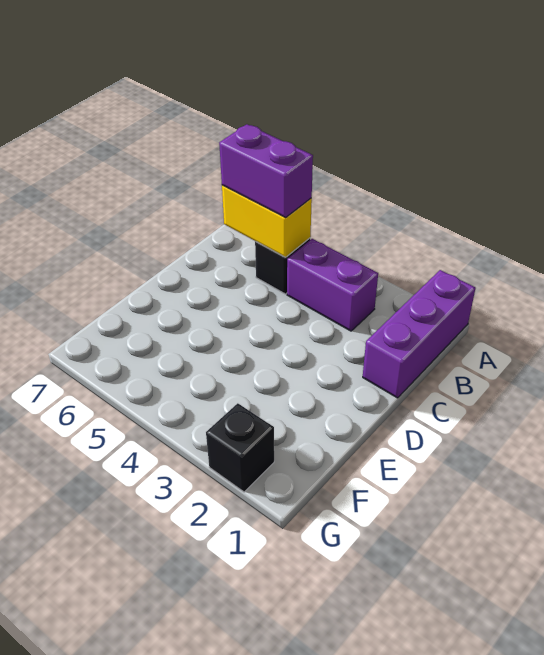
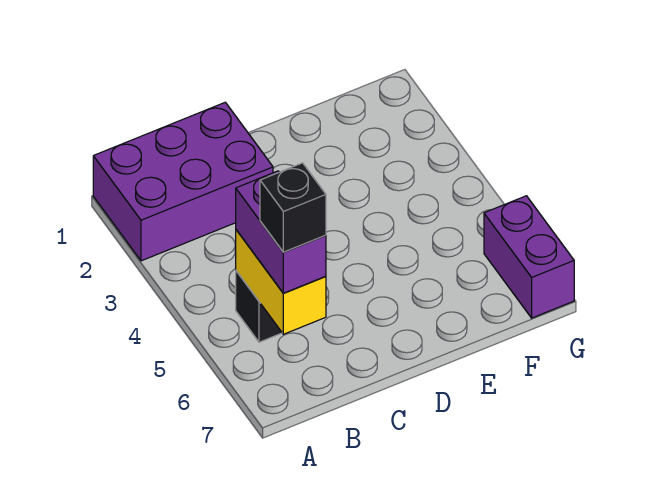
purple brick A1:C1 level 1 -> purple brick A1:C2 level 1
purple brick B3:B4 level 1 -> purple brick G6:G7 level 1
black brick G2 level 1 -> black brick B6 level 4

